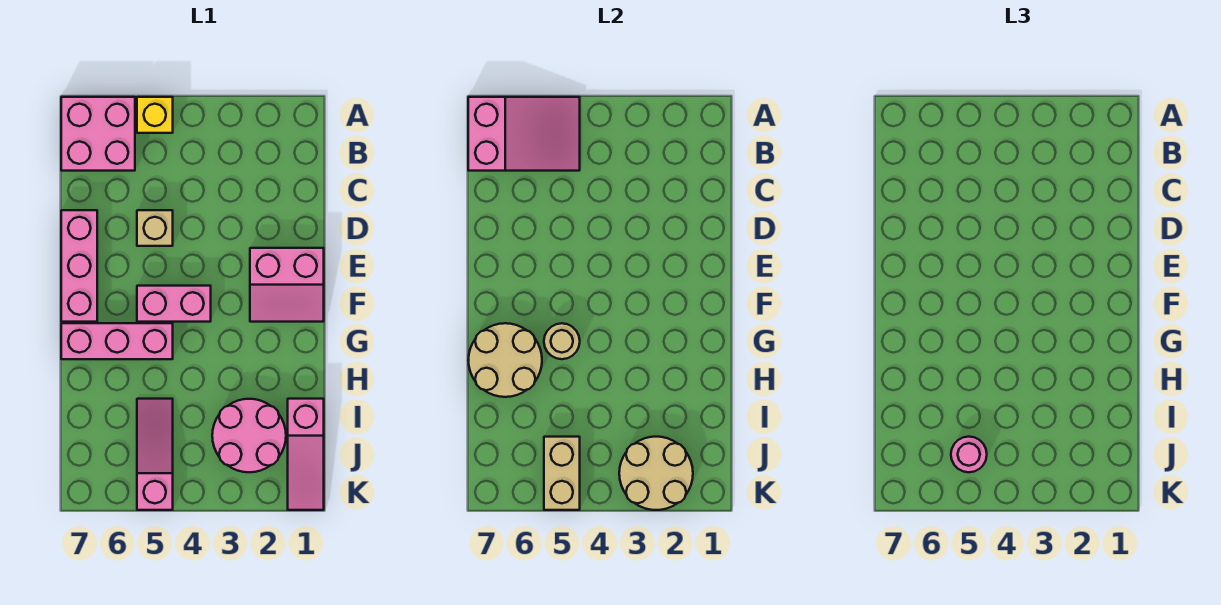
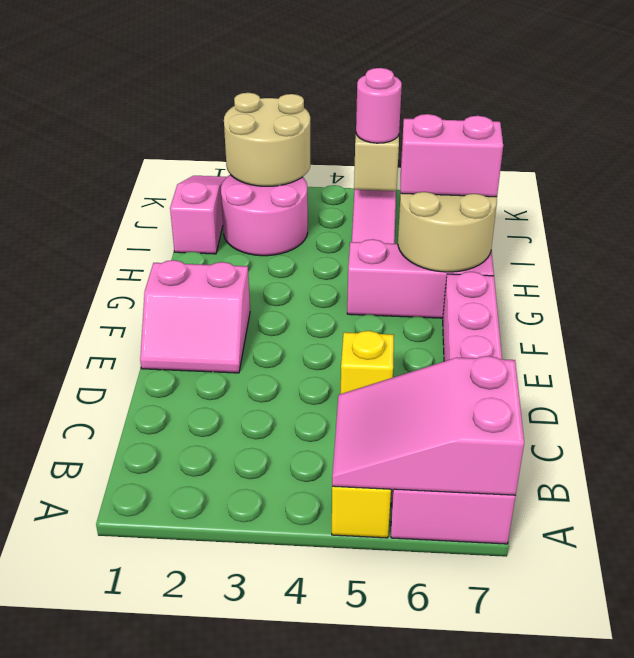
tan brick D5 level 1 -> yellow brick D5 level 1
pink slope E1:F2 level 1 top E -> pink slope E1:F2 level 1 top F
pink brick F4:F5 level 1 -> pink brick H6:H7 level 3
tan round brick G5 level 2 -> none

